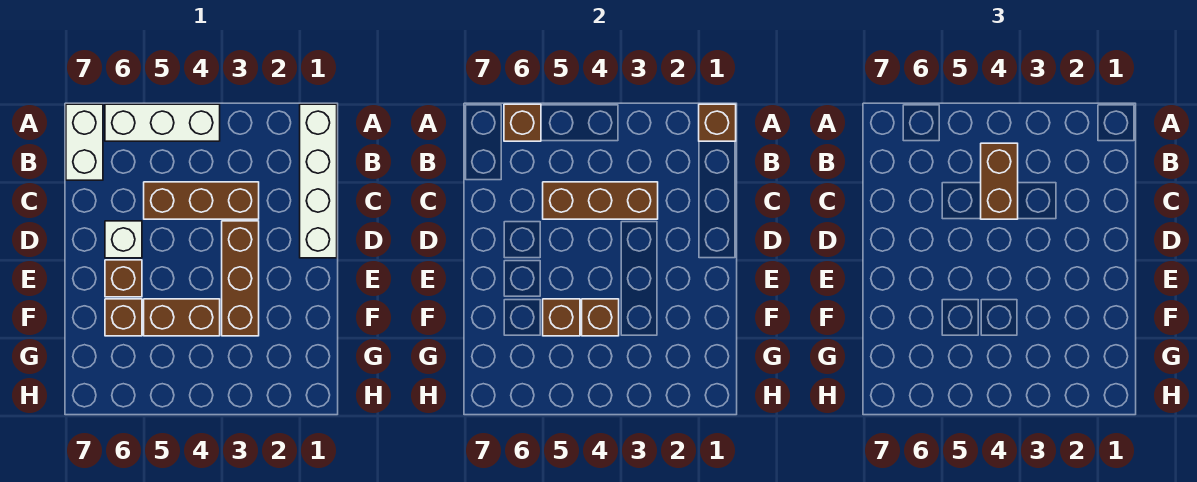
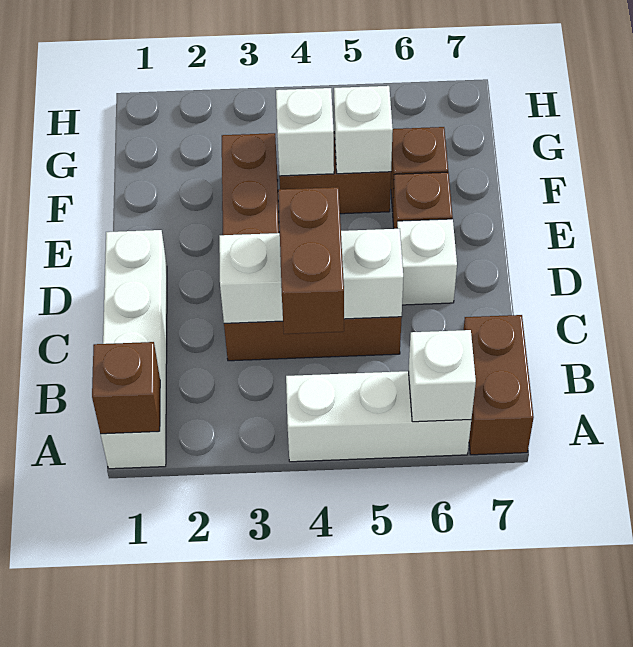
brown brick A6 level 2 -> white brick A6 level 2
white brick A7:B7 level 1 -> brown brick A7:B7 level 1
brown brick C3:C5 level 2 -> white brick C3:C5 level 2
brown brick F4 level 2 -> white brick F4 level 2
brown brick F5 level 2 -> white brick F5 level 2

